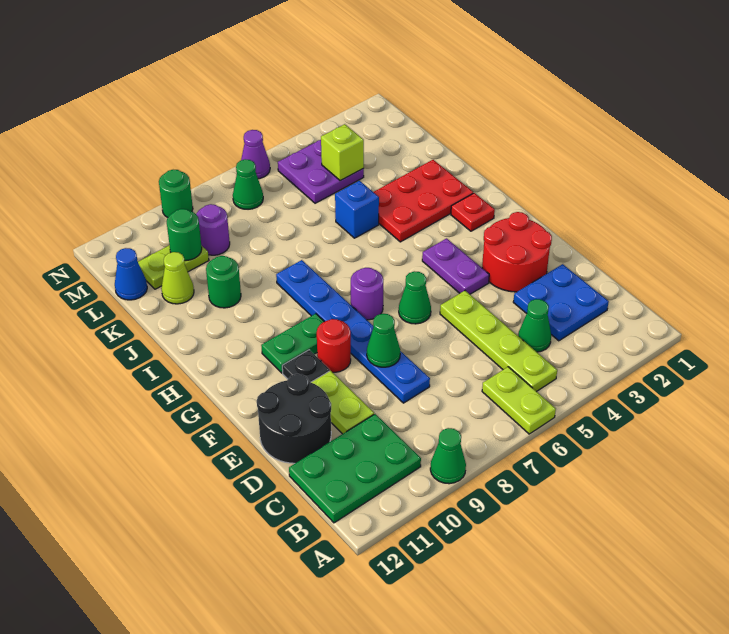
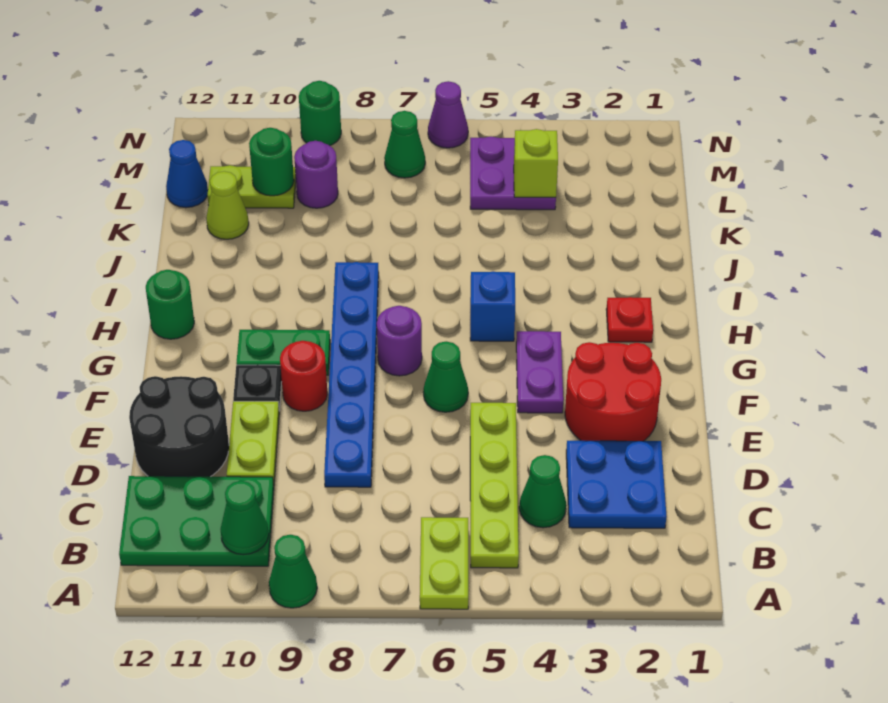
green cone E8 level 2 -> green cone B10 level 2
red plate I2:J4 level 1 -> none
blue brick J5 level 1 -> blue brick H5 level 1
green round brick J10 level 1 -> green round brick H12 level 1

